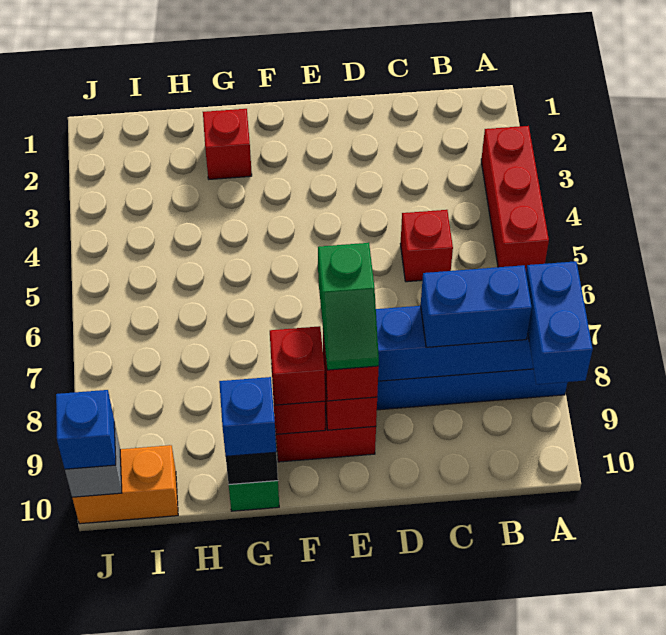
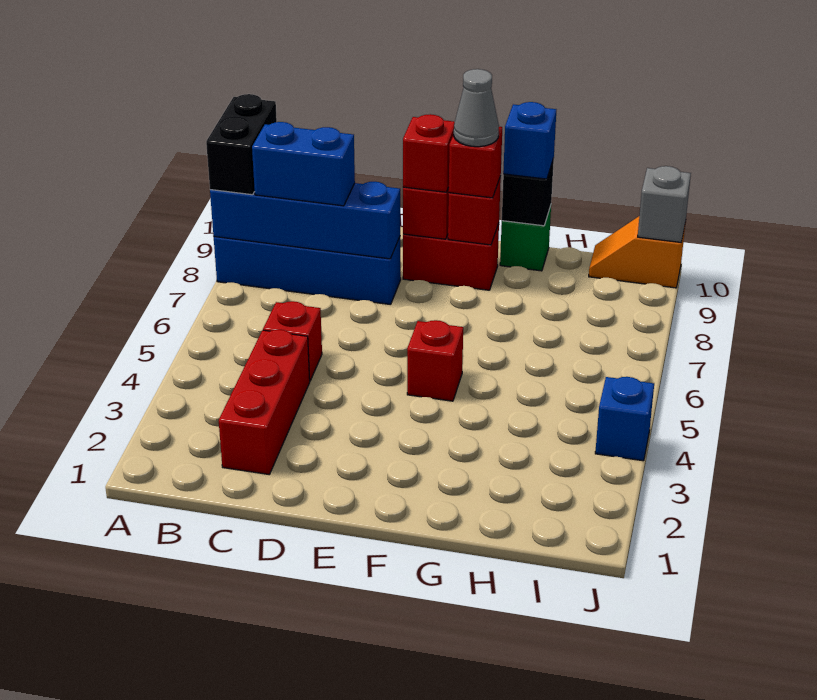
red brick A3:A5 level 1 -> red brick C2:C4 level 1
blue brick A8:A9 level 3 -> black brick A8:A9 level 3
green slope E8:E9 level 4 top 8 -> none
none -> grey cone F9 level 4
red brick G2 level 1 -> red brick F5 level 1
orange brick I10:J10 level 1 -> orange slope I10:J10 level 1 top J
blue brick J10 level 3 -> blue brick J4 level 1

